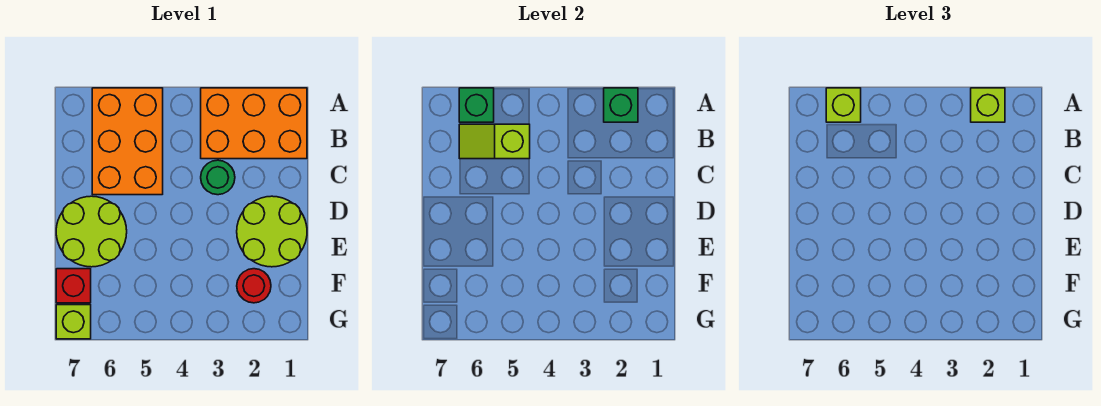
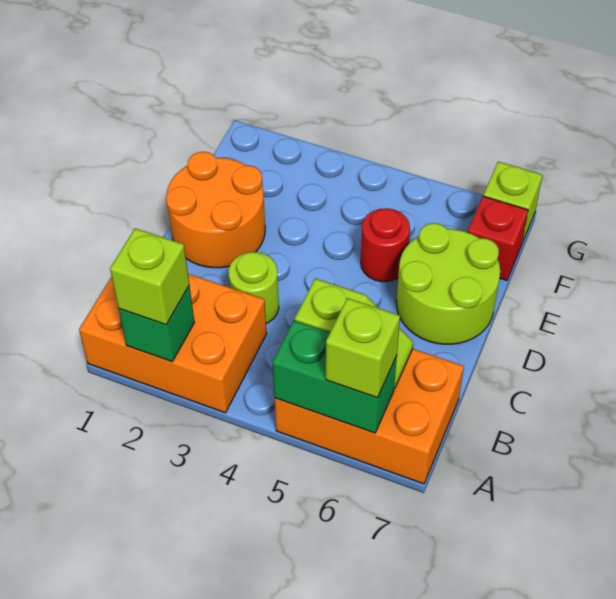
orange brick A5:C6 level 1 -> orange brick A5:B7 level 1
green brick A6 level 2 -> green brick A5:A6 level 2
green round brick C3 level 1 -> lime round brick C3 level 1
lime round brick D1:E2 level 1 -> orange round brick D1:E2 level 1
red round brick F2 level 1 -> red round brick E5 level 1

